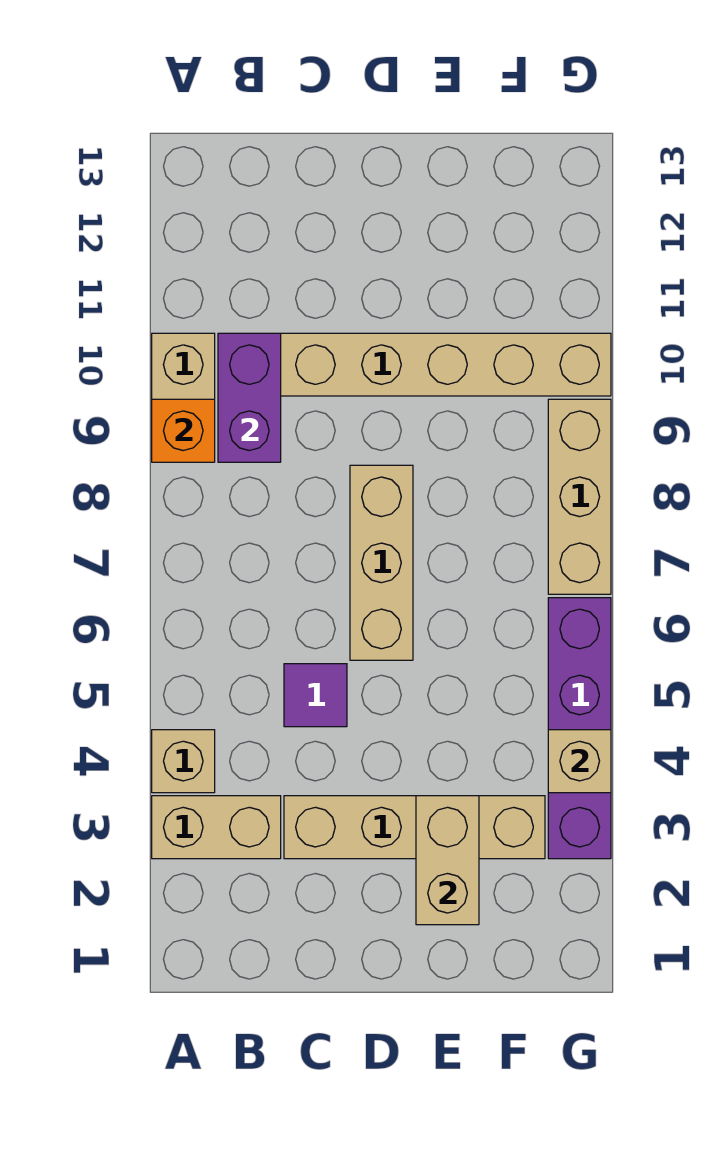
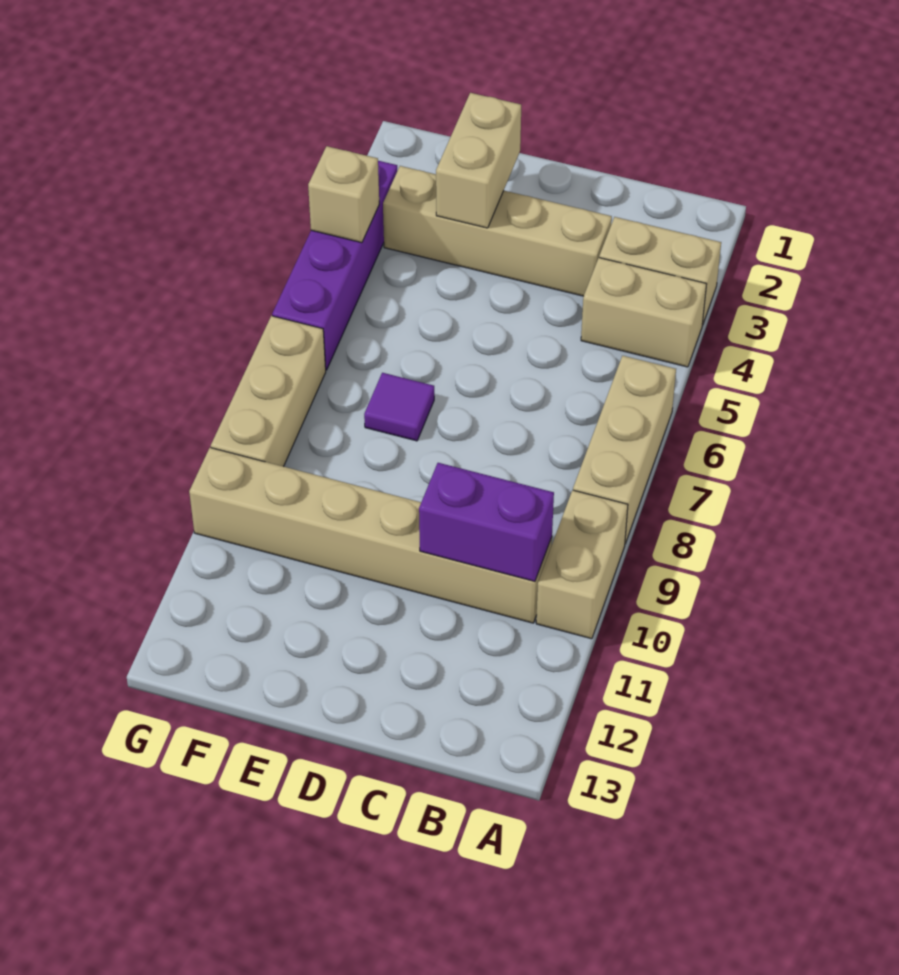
tan brick A4 level 1 -> tan brick A4:B4 level 1
orange brick A9 level 2 -> none
purple brick B9:B10 level 2 -> purple brick B10:C10 level 2
purple tile C5 level 1 -> purple tile E7 level 1
tan brick D6:D8 level 1 -> tan brick A6:A8 level 1

